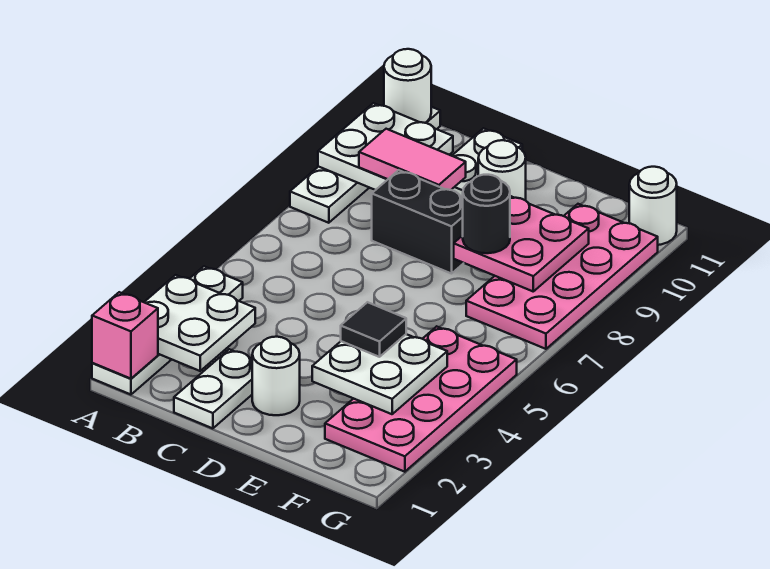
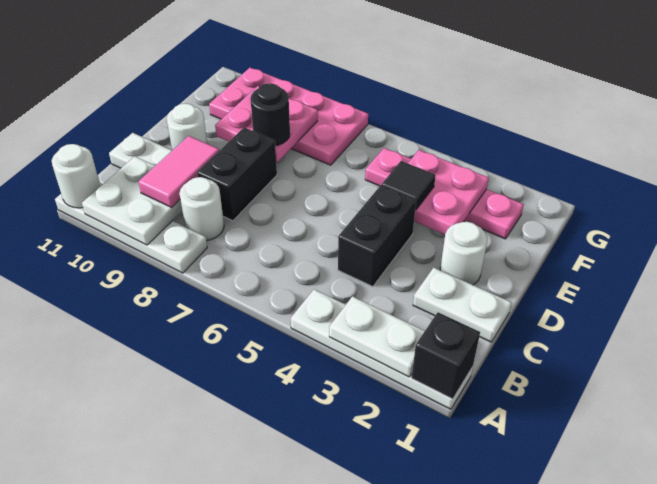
pink brick A1 level 2 -> black brick A1 level 2
white plate A2:B3 level 2 -> white plate A2:A3 level 2
none -> black brick C4:D4 level 1
white plate E3:F4 level 2 -> pink plate E3:F4 level 2
pink plate F2:G5 level 1 -> pink plate F2:F5 level 1
white round brick G11 level 1 -> white round brick B8 level 1

